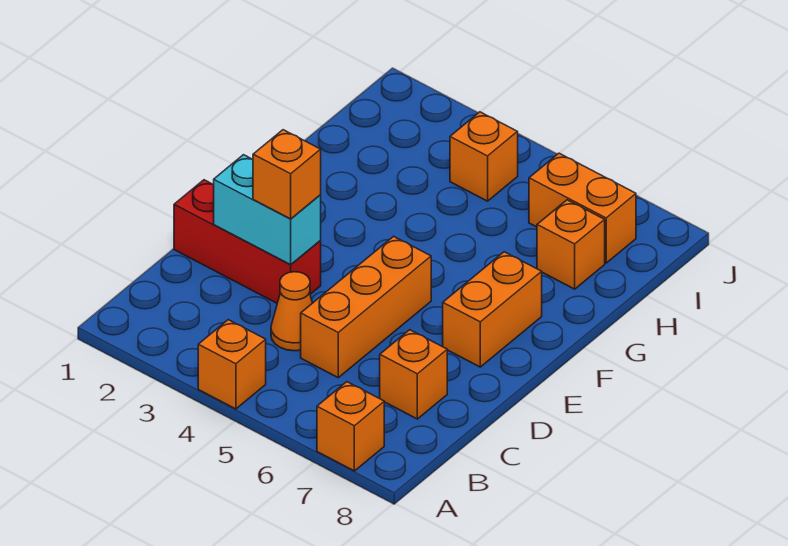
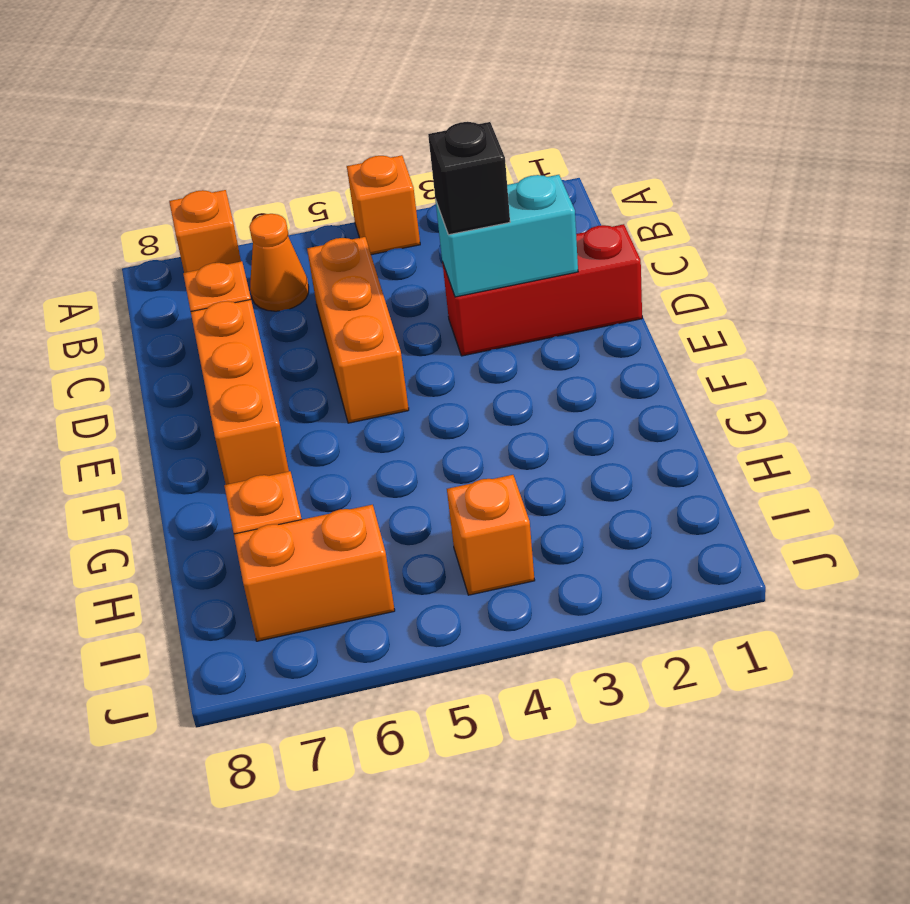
orange cone C4 level 1 -> orange cone B6 level 1
orange brick D3 level 3 -> black brick D3 level 3
orange brick E7:F7 level 1 -> orange brick D7:F7 level 1

